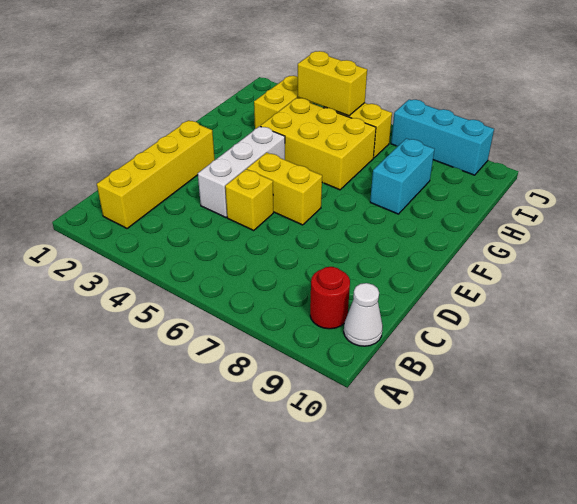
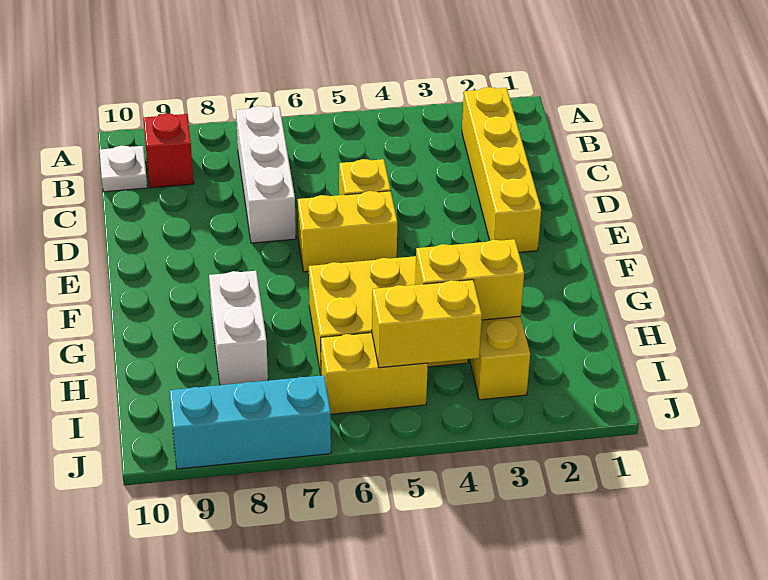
red round brick B9 level 1 -> red brick B9 level 1
white cone B10 level 1 -> white plate B10 level 1
white brick D4:F4 level 1 -> white brick B7:D7 level 1
cyan brick G8:H8 level 1 -> white brick G8:H8 level 1
none -> yellow brick H3:H4 level 2

